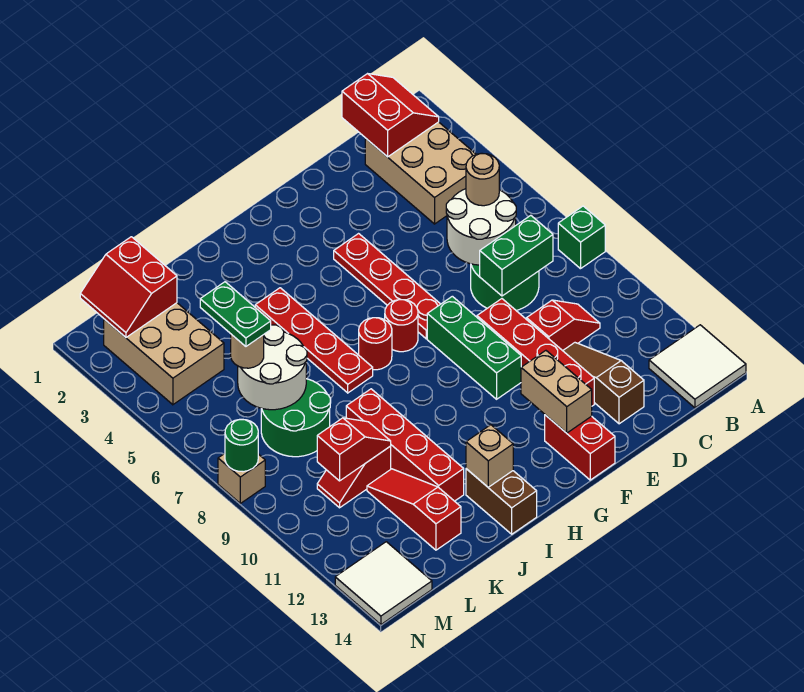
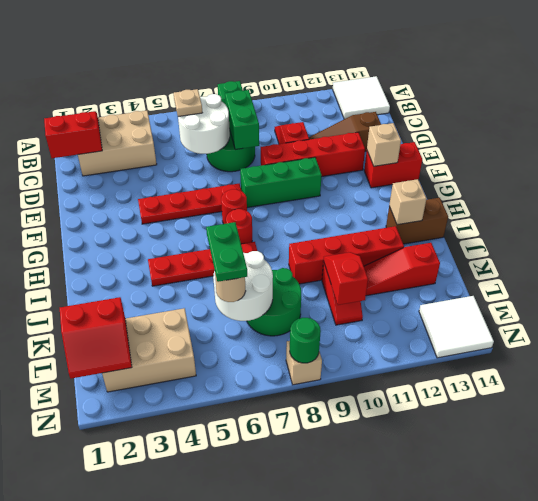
tan round brick C6 level 3 -> tan plate C6 level 3
tan brick F12:F13 level 2 -> tan brick F13 level 2
green plate L5:L6 level 4 -> green plate K6:L6 level 4

